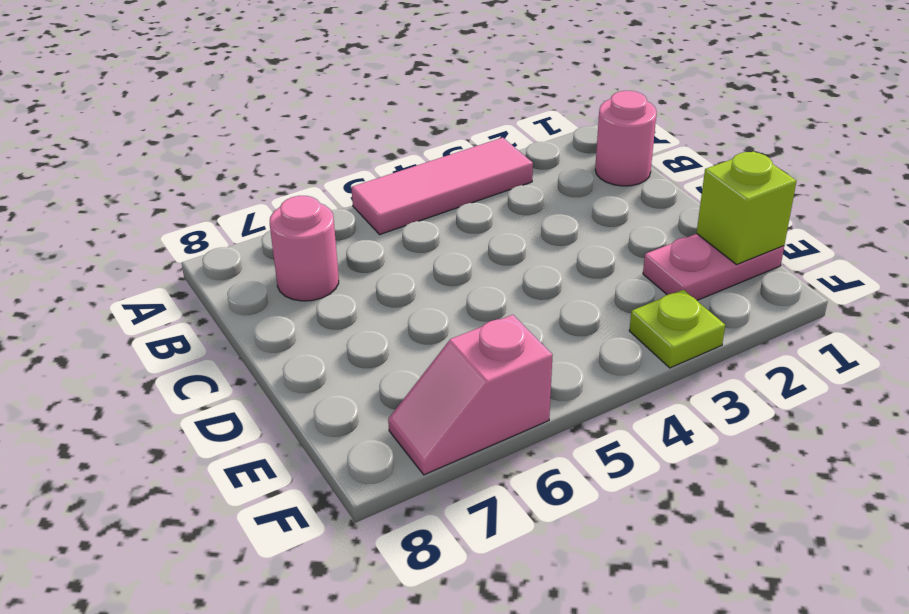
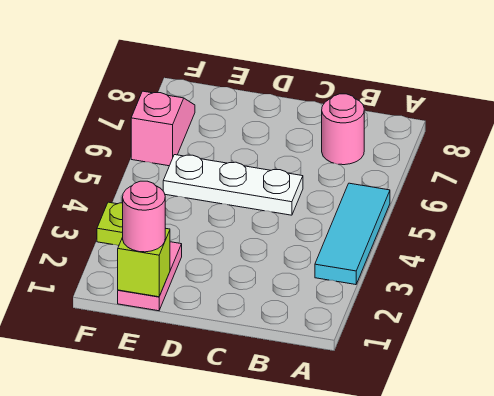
pink tile A3:A5 level 1 -> cyan tile A3:A5 level 1
pink round brick B1 level 1 -> pink round brick E1 level 3
none -> white plate C5:E5 level 1

